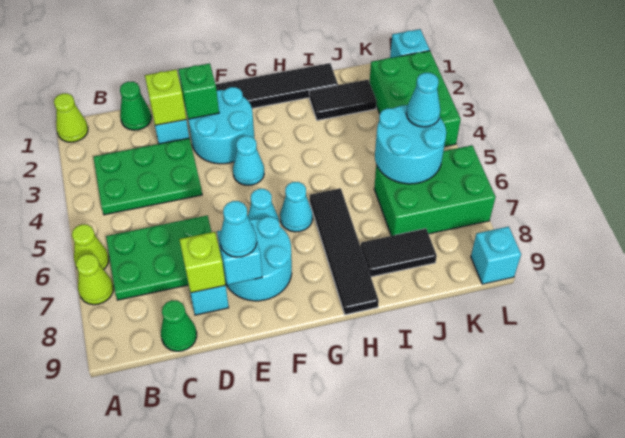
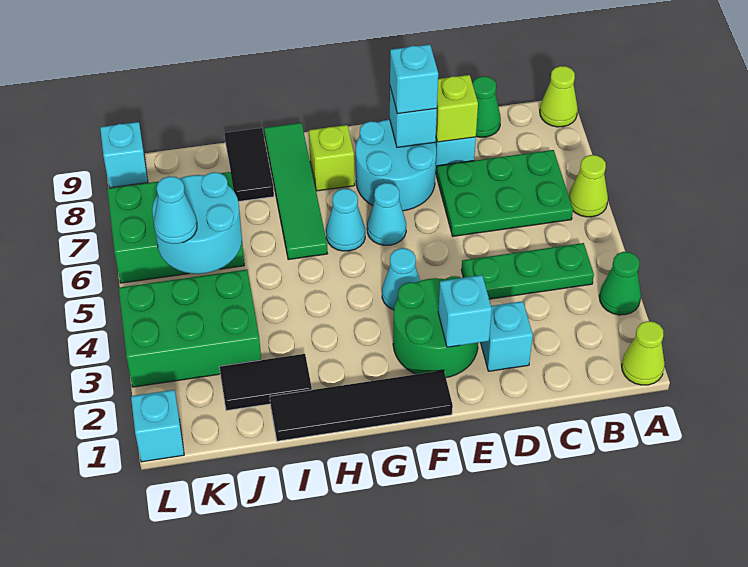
lime cone A7 level 1 -> lime cone A9 level 1
green plate B3:D4 level 1 -> green plate B4:D4 level 1
green cone C1 level 1 -> green cone A3 level 1
lime brick D2 level 2 -> lime brick G8 level 1
cyan round brick E2:F3 level 1 -> green round brick E2:F3 level 1
green brick E2 level 2 -> cyan brick E2 level 2
cyan cone E8 level 3 -> cyan brick E8 level 3
black tile H6:H9 level 1 -> green tile H6:H9 level 1
black tile I8:J8 level 1 -> black tile I8:I9 level 1
green brick K2:L4 level 1 -> green brick J3:L4 level 1

